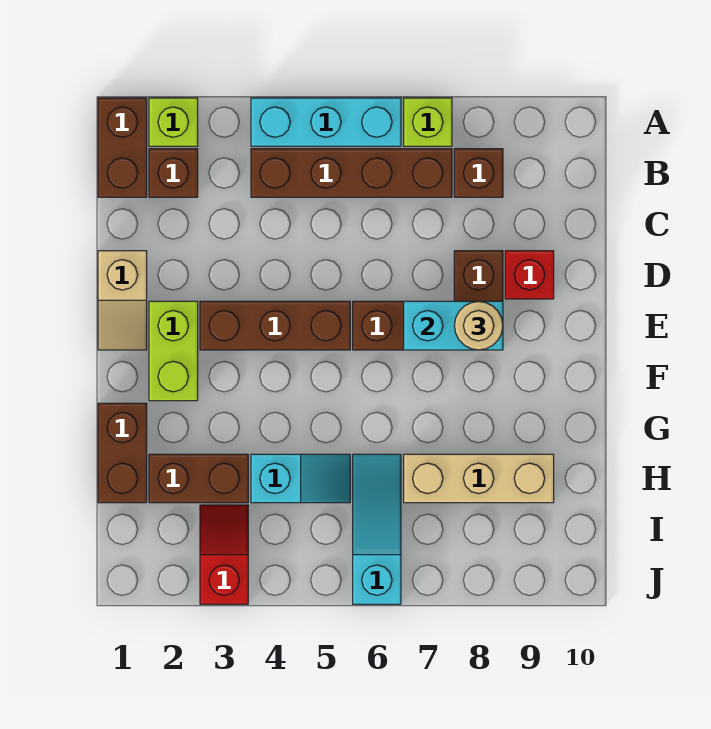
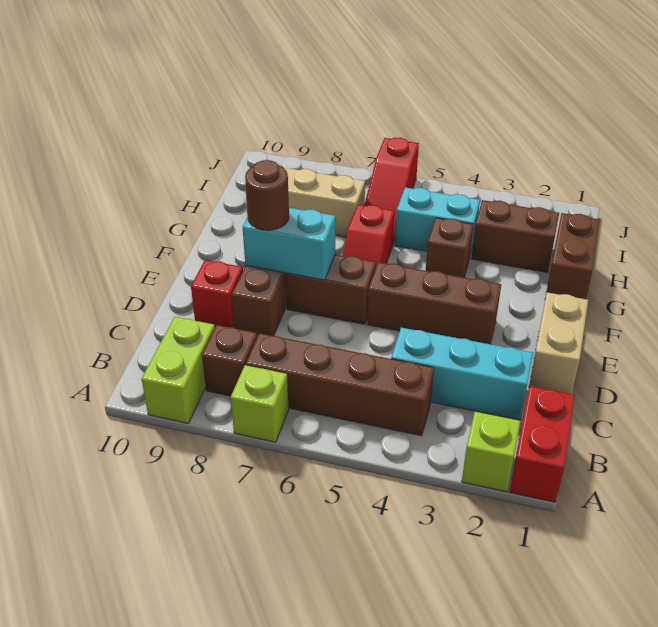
brown brick A1:B1 level 1 -> red brick A1:B1 level 1
cyan brick A4:A6 level 1 -> cyan brick C2:C4 level 1
brown brick B2 level 1 -> brown brick G4 level 1
tan slope D1:E1 level 1 top D -> tan brick D1:E1 level 1
lime brick E2:F2 level 1 -> lime brick A9:B9 level 1
tan round brick E8 level 3 -> brown round brick E8 level 3
cyan slope H4:H5 level 1 top 4 -> cyan brick H4:H5 level 1
cyan slope H6:J6 level 1 top J -> red slope H6:J6 level 1 top J
red slope I3:J3 level 1 top J -> red slope F6:G6 level 1 top G

